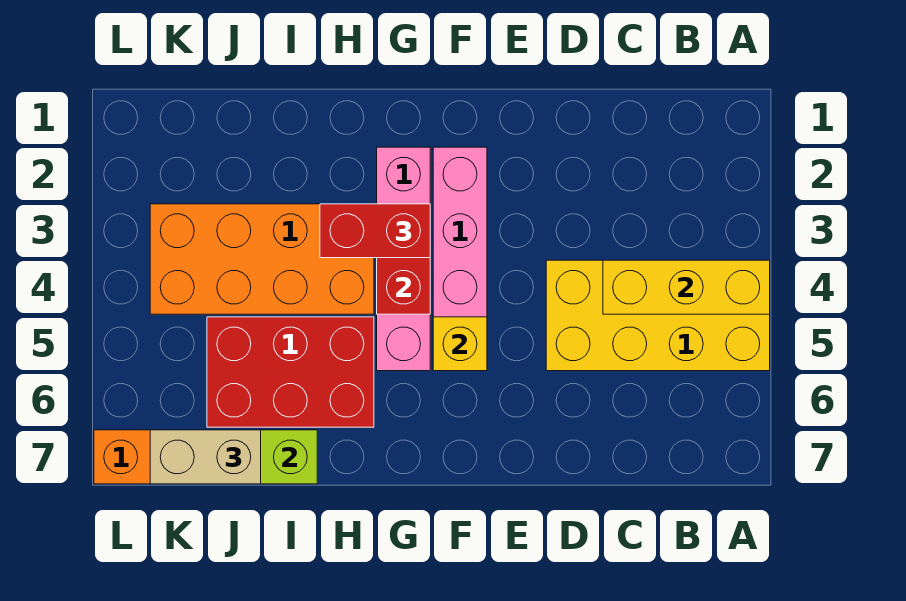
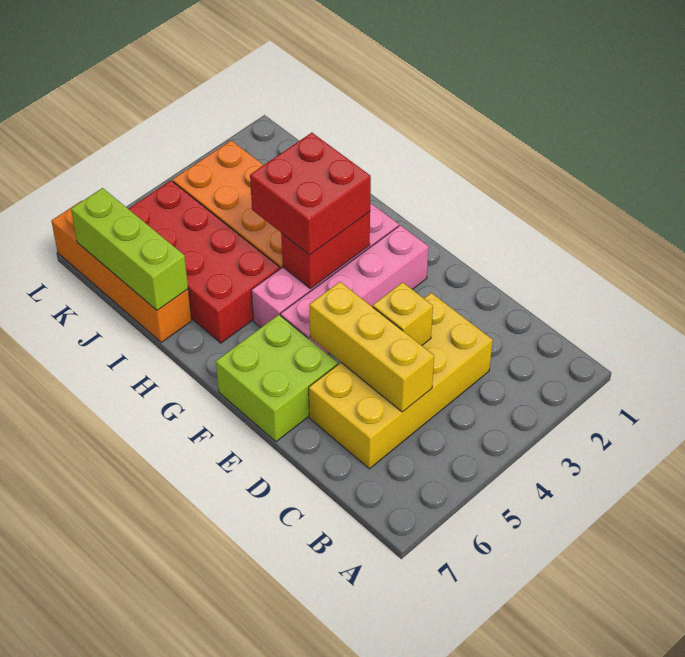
yellow brick A4:D5 level 1 -> yellow brick C3:D6 level 1
yellow brick A4:C4 level 2 -> yellow brick C5:E5 level 2
none -> lime brick E6:F7 level 1
yellow brick F5 level 2 -> yellow brick D4 level 2
red brick G3:H3 level 3 -> red brick G3:H4 level 3
red brick H5:J6 level 1 -> red brick H5:K6 level 1
tan brick J7:K7 level 3 -> none

